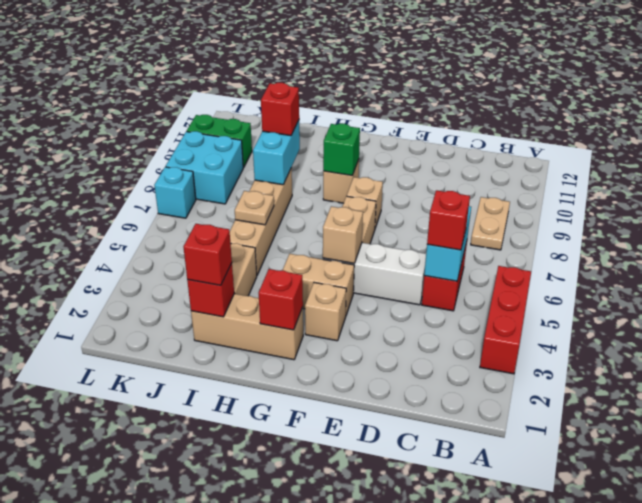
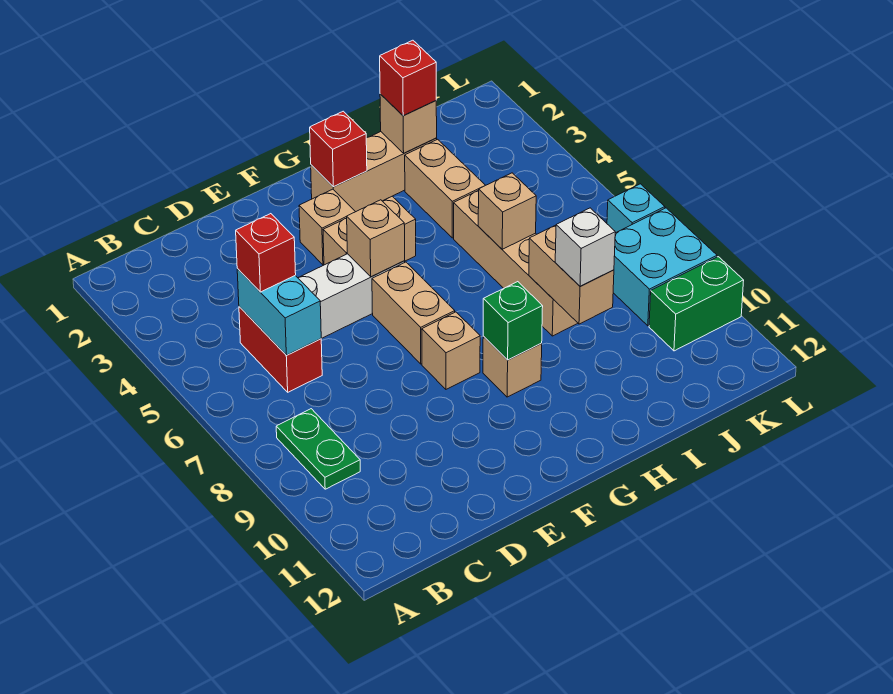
red brick A3:A5 level 1 -> none
tan plate B8:B9 level 1 -> green plate B8:B9 level 1
red brick I2 level 2 -> tan brick I2 level 2
tan plate I6 level 2 -> tan brick I6 level 2
cyan brick I8:I9 level 2 -> tan brick I8:I9 level 2
red brick I9 level 3 -> white brick I9 level 3

